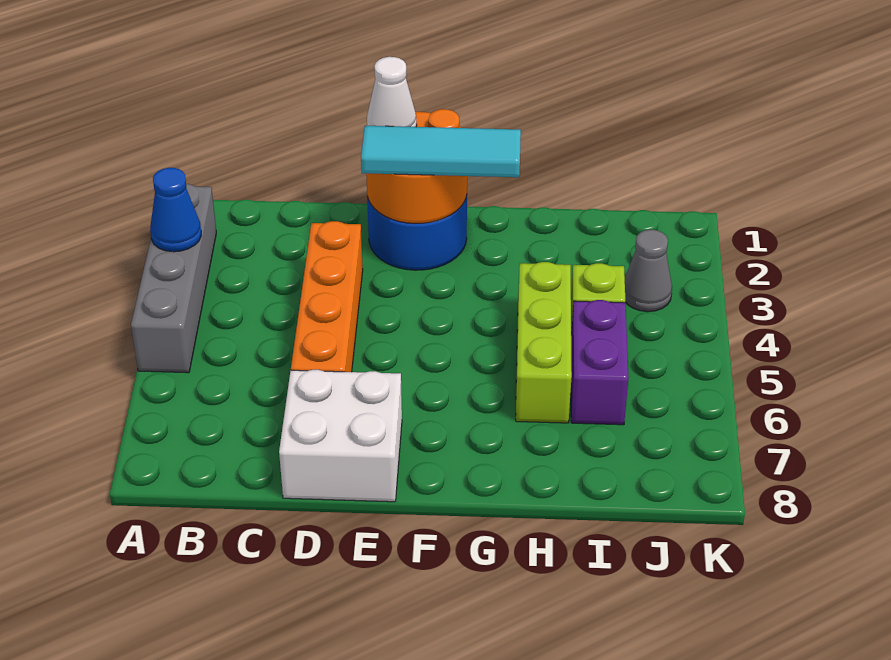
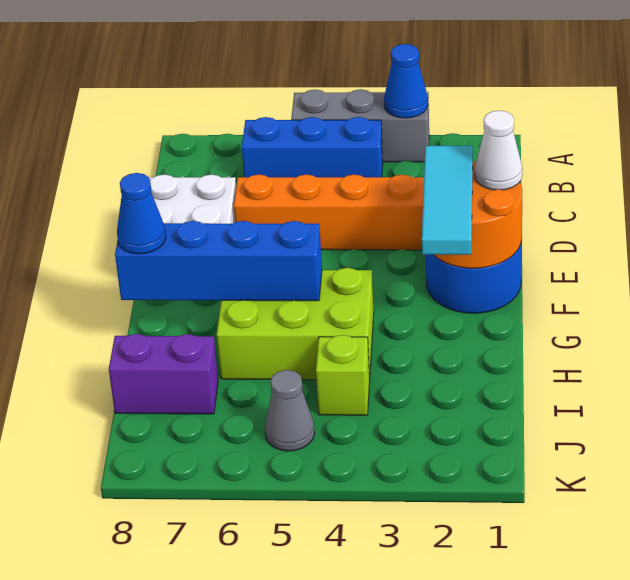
grey brick A2:A5 level 1 -> grey brick A3:A5 level 1
none -> blue brick B4:B6 level 1
none -> blue brick G5:G8 level 2
none -> blue cone G8 level 3
lime brick H4:H6 level 1 -> lime brick G4:H6 level 1
purple brick I5:I6 level 1 -> purple brick I7:I8 level 1
grey cone J3 level 1 -> grey cone J5 level 1

